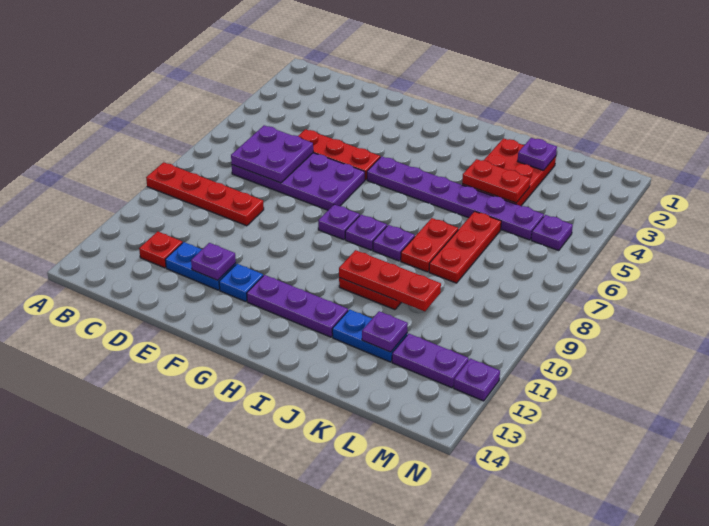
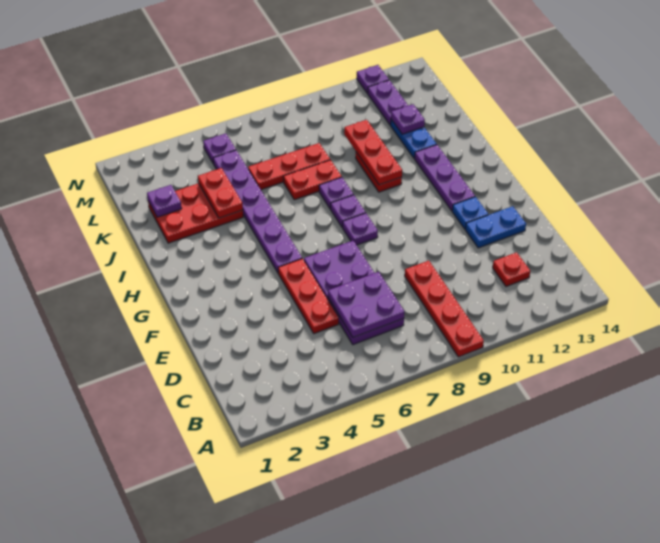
blue plate D12:E12 level 1 -> blue plate E12:E13 level 1
purple plate E12 level 2 -> none

